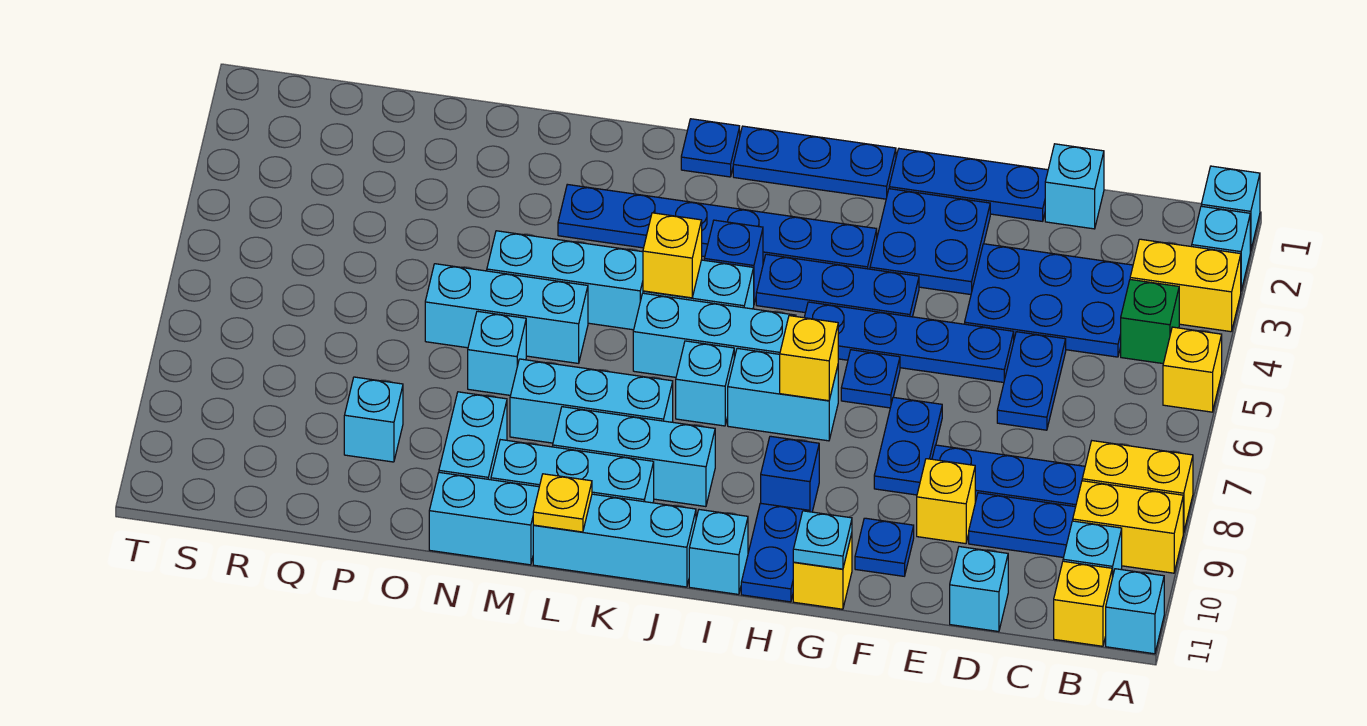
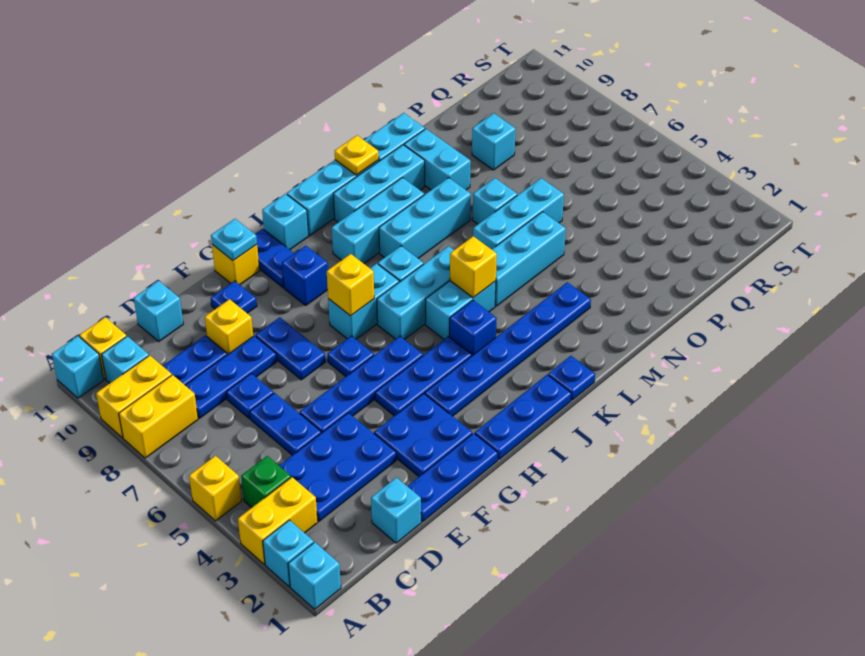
none -> blue plate D7 level 1

